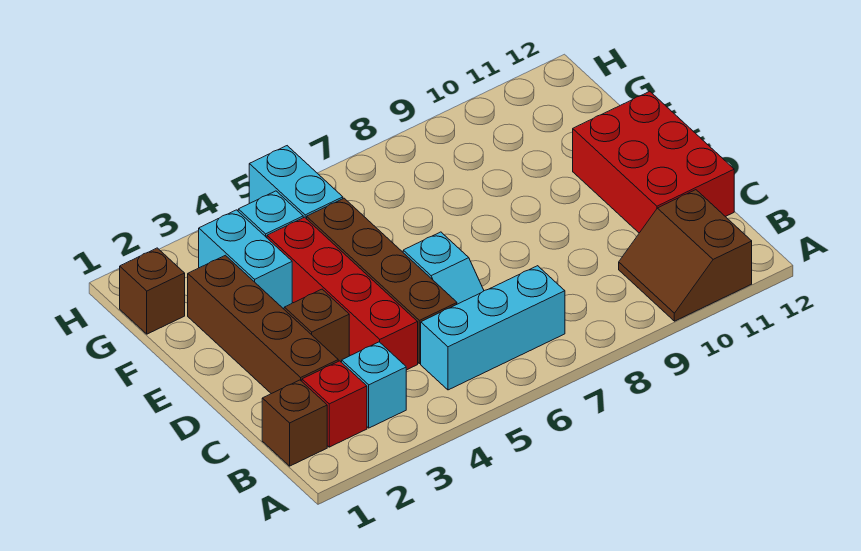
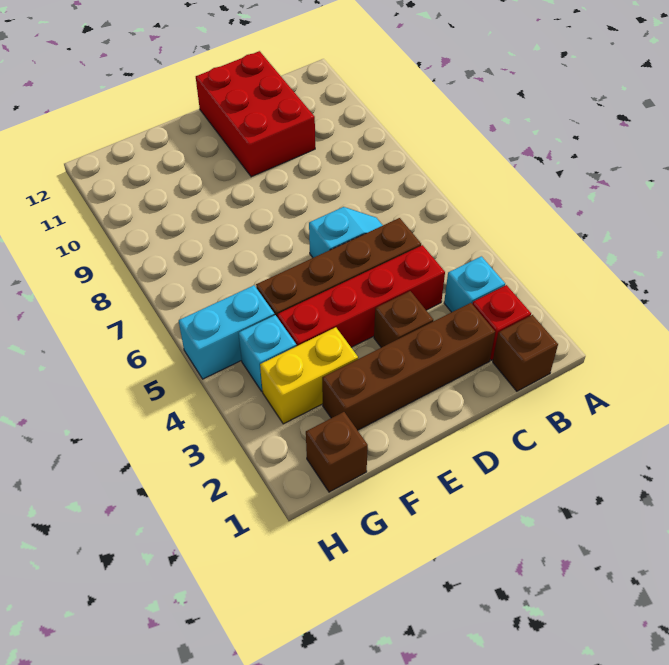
brown slope A10:B11 level 1 top 11 -> none
cyan brick B5:B7 level 1 -> none
red brick C11:E12 level 1 -> red brick C10:D12 level 1
cyan brick F3:G3 level 1 -> yellow brick F3:G3 level 1

